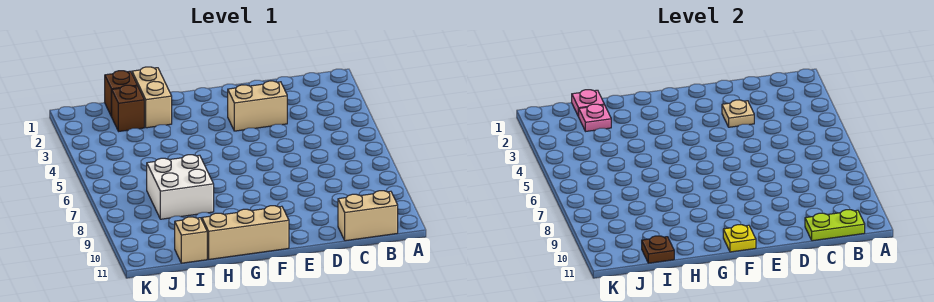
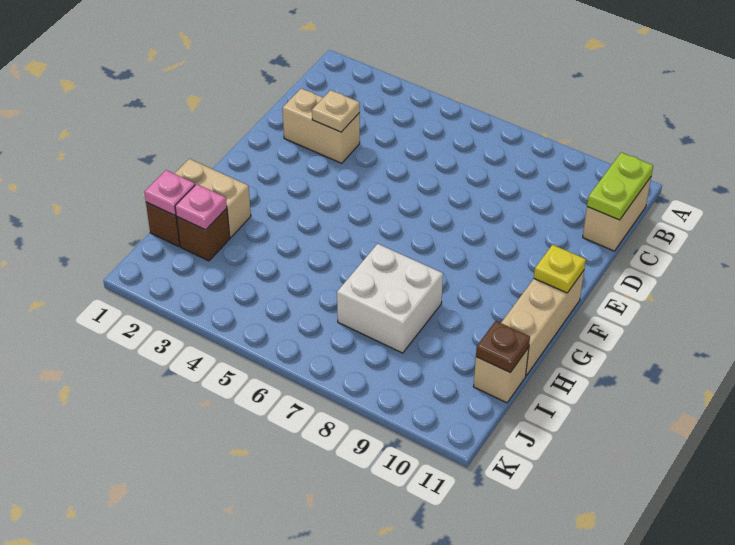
tan brick D3:E3 level 1 -> tan brick D2:D3 level 1

